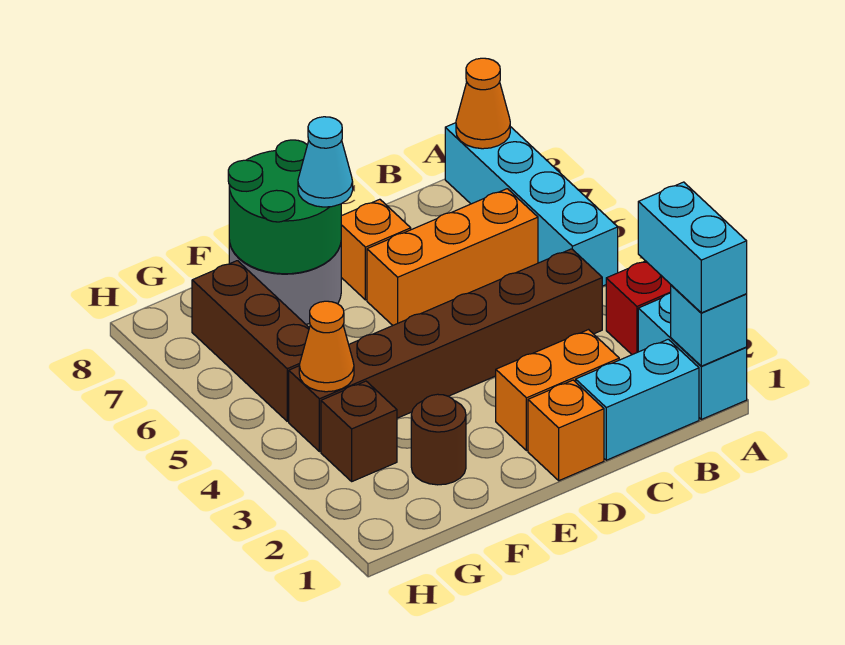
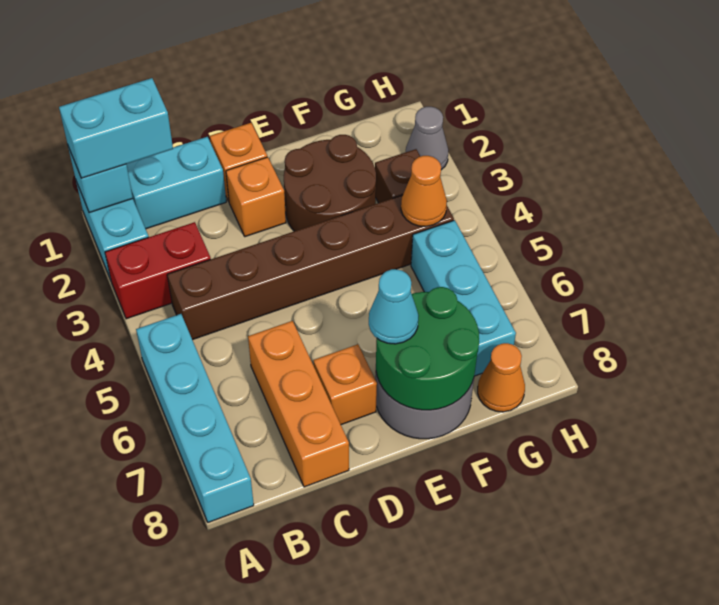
cyan brick A1:A2 level 3 -> cyan brick A1:B1 level 3
red brick A3 level 1 -> red brick A3:B3 level 1
orange cone A8 level 2 -> orange cone G8 level 1
orange brick B6:D6 level 1 -> orange brick C6:C8 level 1
orange brick C2:D2 level 1 -> orange brick D2 level 1
brown round brick F2 level 1 -> brown round brick E2:F3 level 1
brown brick G5:G7 level 1 -> cyan brick G5:G7 level 1
none -> grey cone H2 level 1

